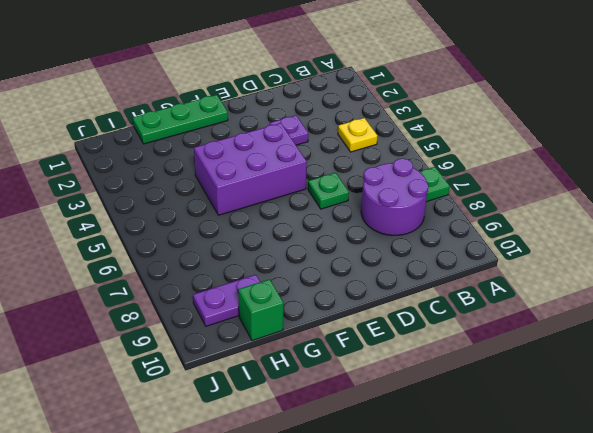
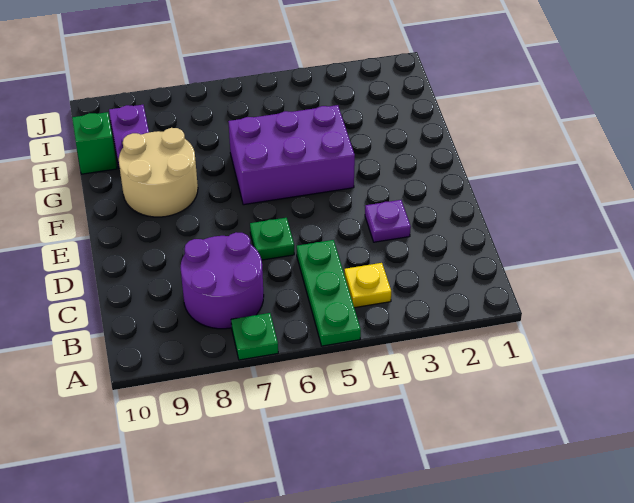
purple brick E4:G5 level 1 -> purple brick F4:G6 level 1
green plate F1:H1 level 1 -> green plate A5:C5 level 1
none -> tan round brick F8:G9 level 1

